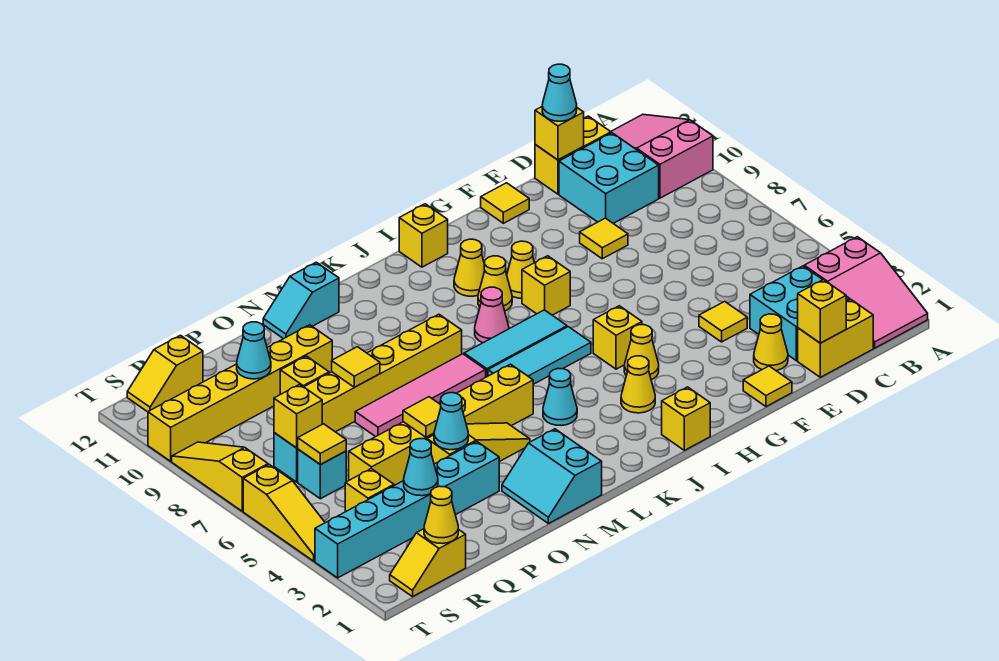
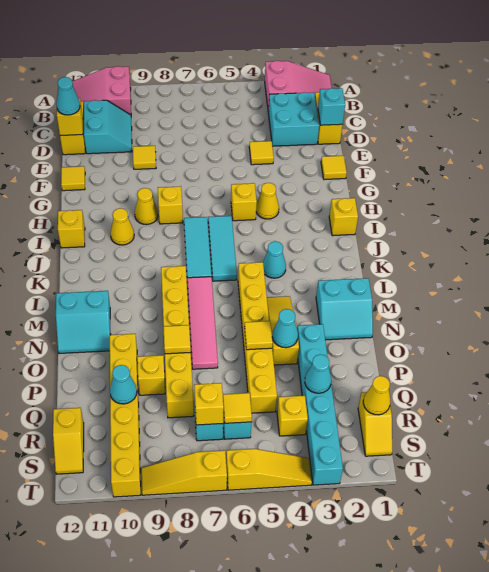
cyan brick C10:D11 level 1 -> cyan slope C10:D11 level 1 top 11
yellow brick D1 level 2 -> cyan brick D1 level 2
yellow cone E2 level 1 -> none
yellow cone I3 level 1 -> none
yellow cone I9 level 1 -> none
pink cone J8 level 1 -> none
cyan slope M12:N12 level 1 top M -> cyan slope M11:N12 level 1 top M

